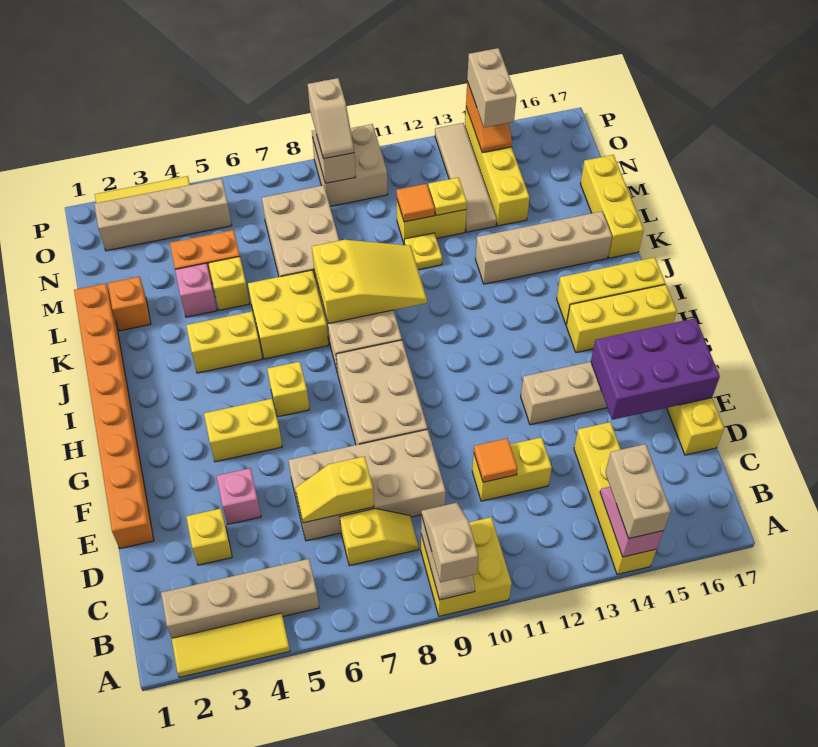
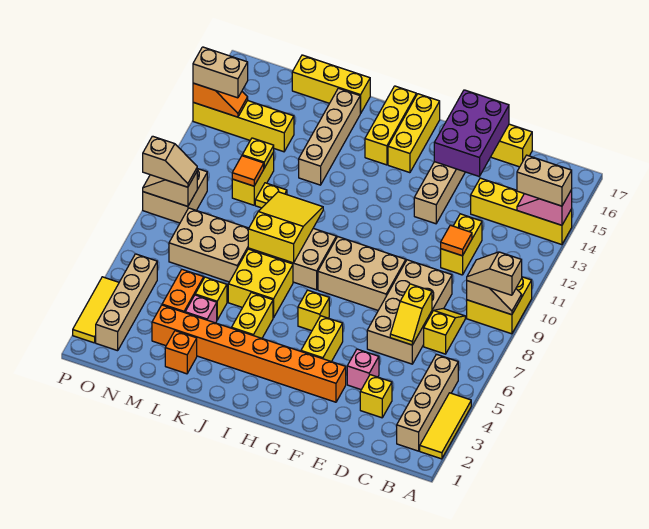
orange brick E1:L1 level 1 -> orange brick F3:M3 level 1
tan tile M13:P13 level 1 -> none

